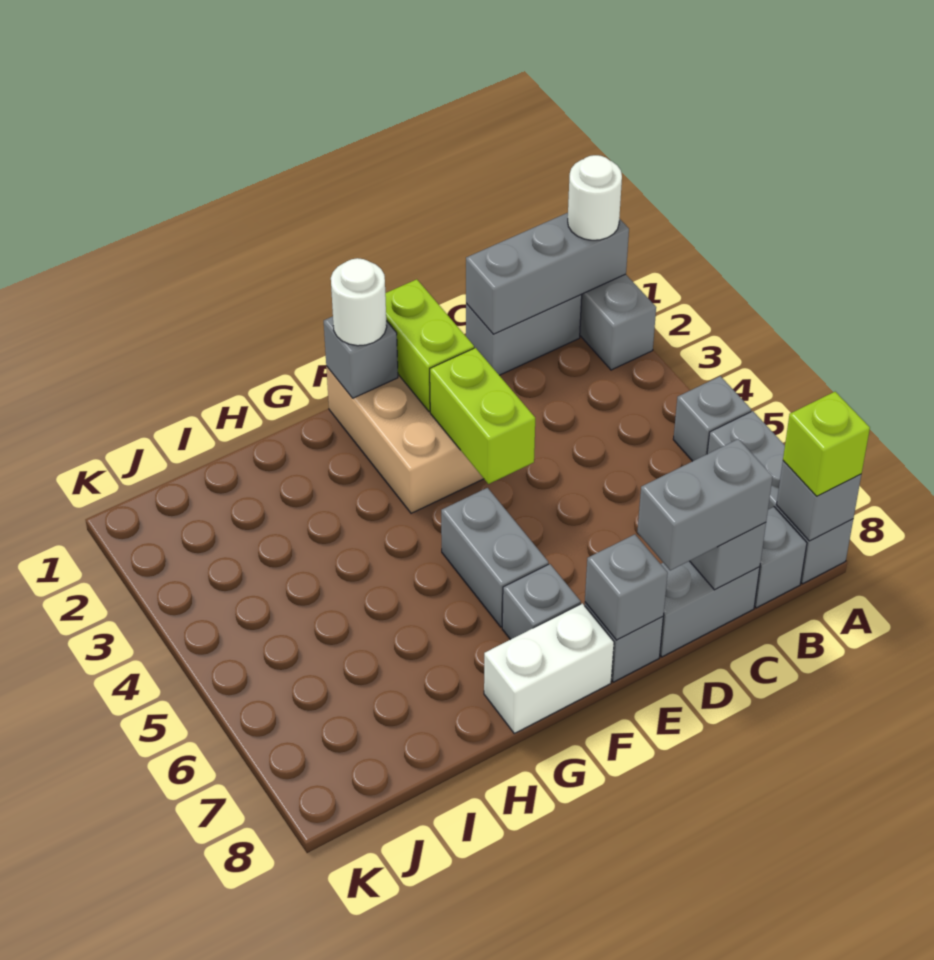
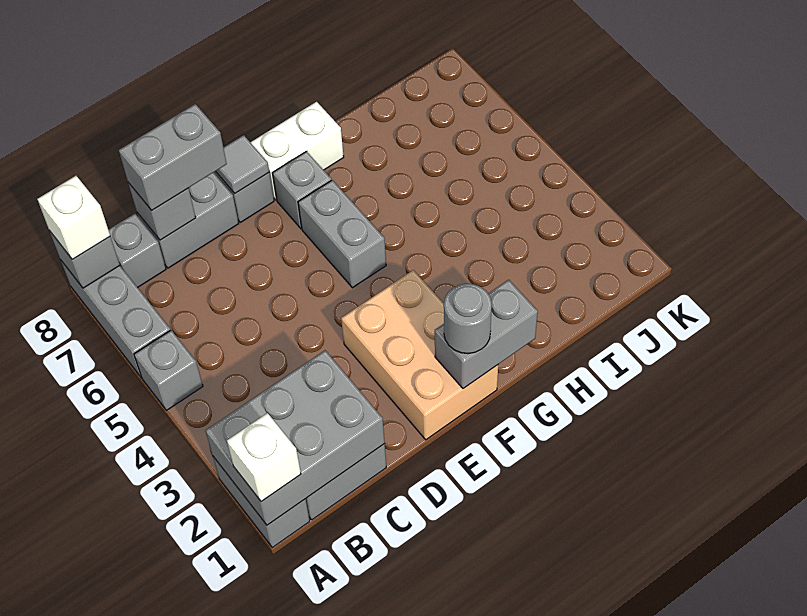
grey brick A1:C1 level 2 -> grey brick A1:C2 level 2
white round brick A1 level 3 -> white brick A1 level 3
lime brick A8 level 3 -> white brick A8 level 3
lime brick E1:E2 level 2 -> none
lime brick E3:E4 level 2 -> none
grey brick E8 level 2 -> grey tile E8 level 2
grey brick F1 level 2 -> grey brick F1:G1 level 2
white round brick F1 level 3 -> grey round brick F1 level 3

